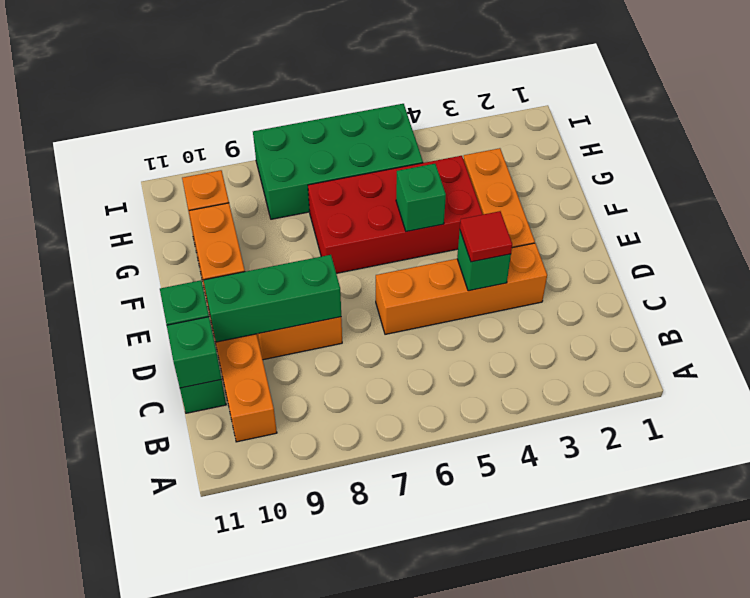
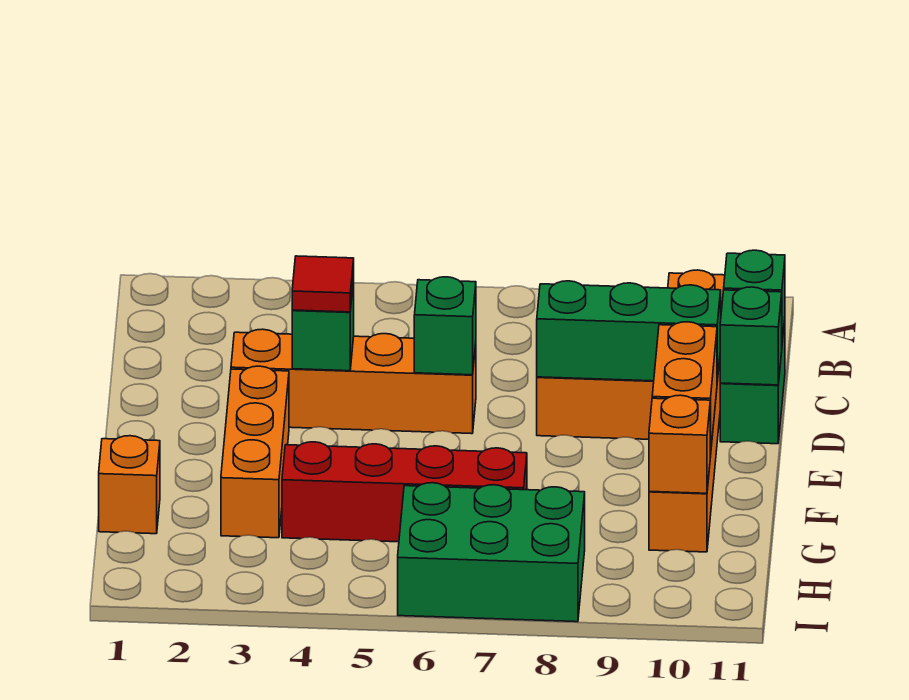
red brick F4:G7 level 1 -> red brick G4:G7 level 1
green brick F5 level 2 -> green brick D6 level 2
none -> orange brick G1 level 1
green brick H5:I8 level 1 -> green brick H6:I8 level 1

